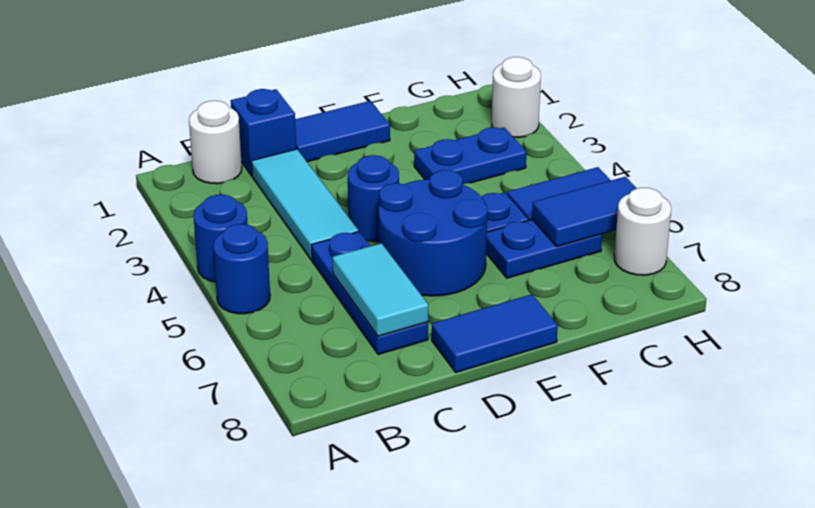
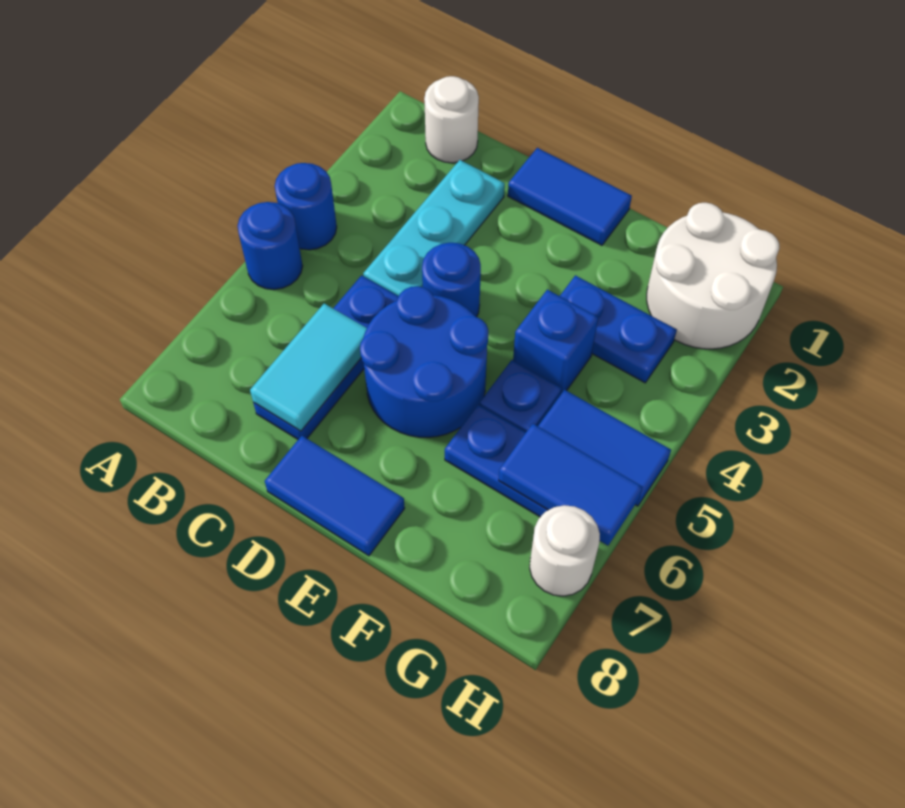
blue brick C1 level 1 -> blue brick F4 level 1
cyan tile C2:C4 level 1 -> cyan plate C2:C4 level 1
white round brick H2 level 1 -> white round brick G1:H2 level 1

